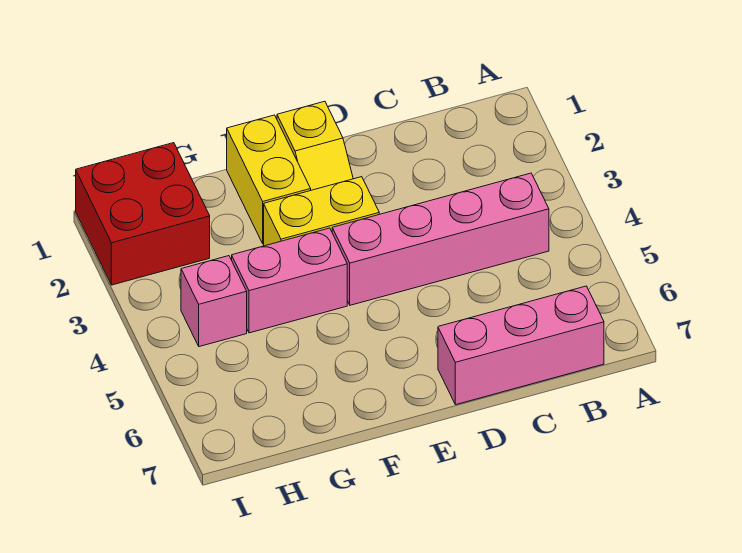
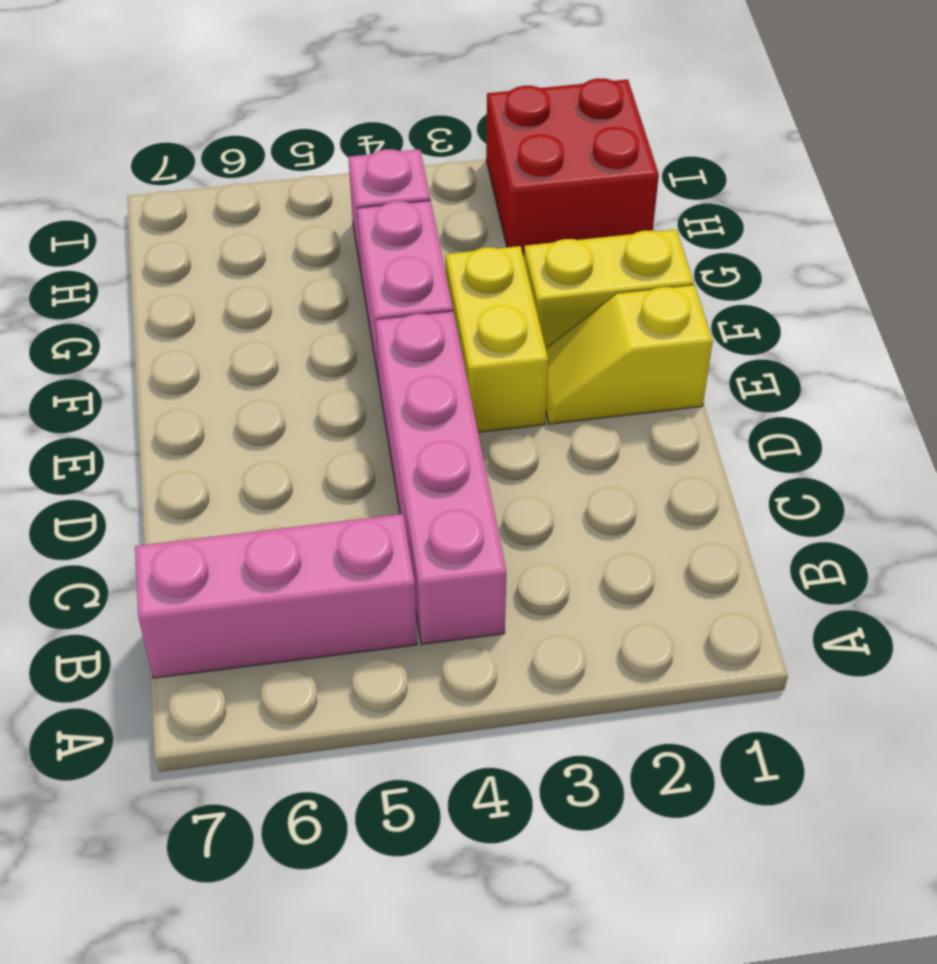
pink brick B7:D7 level 1 -> pink brick B5:B7 level 1

